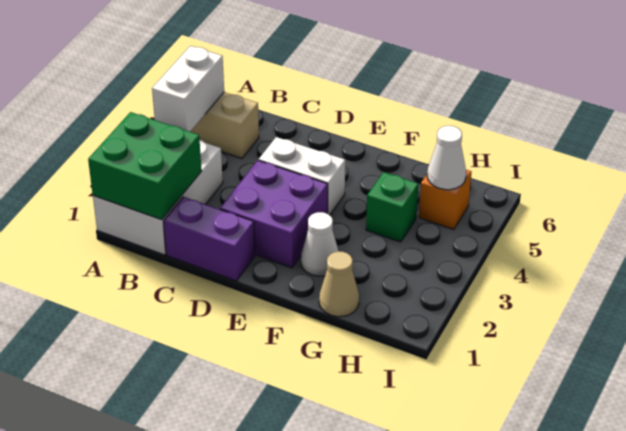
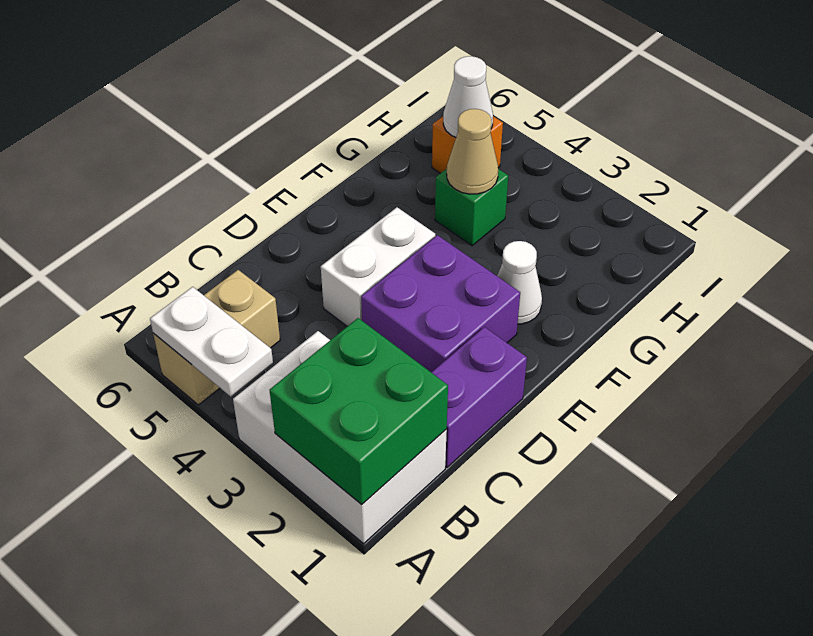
white brick A4:A5 level 2 -> white plate A4:A5 level 2
tan cone G1 level 1 -> tan cone G4 level 2

